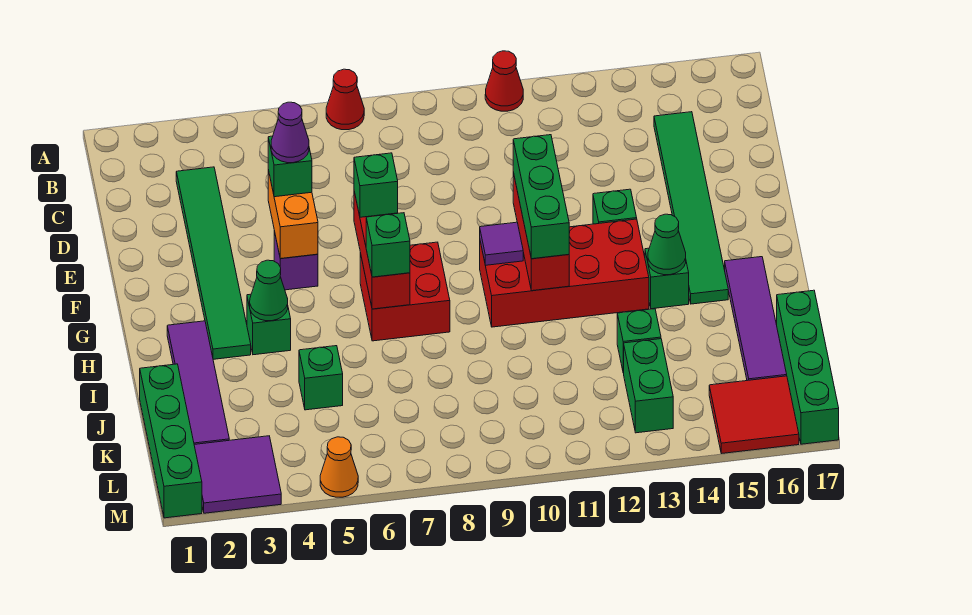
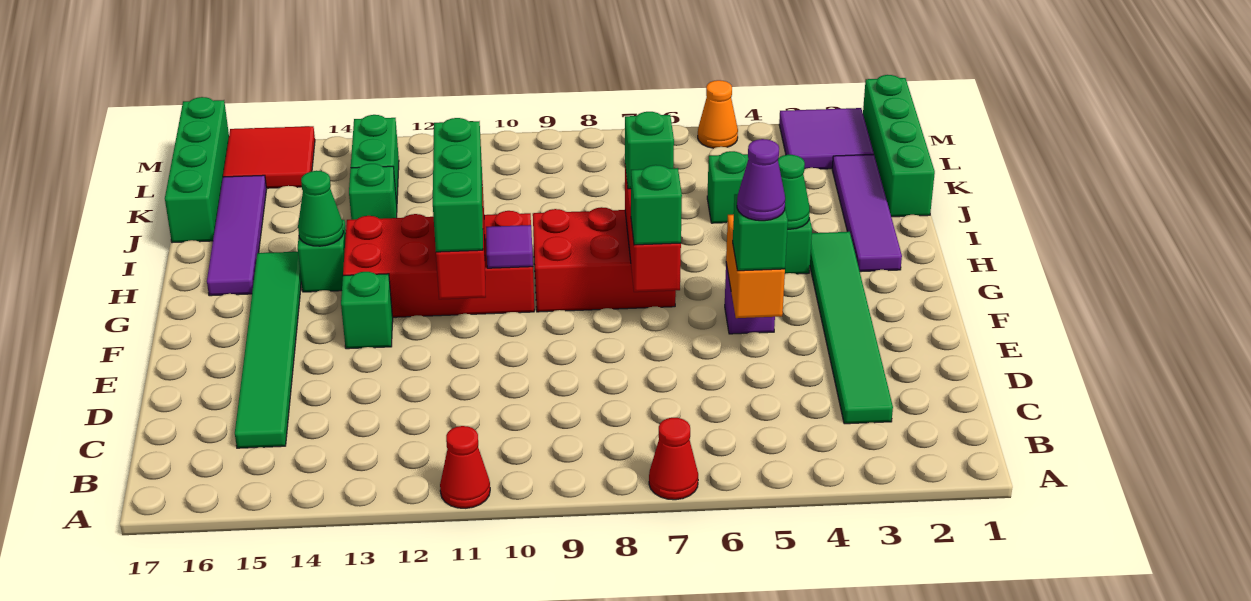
red brick G7:H8 level 1 -> red brick G7:H9 level 1

